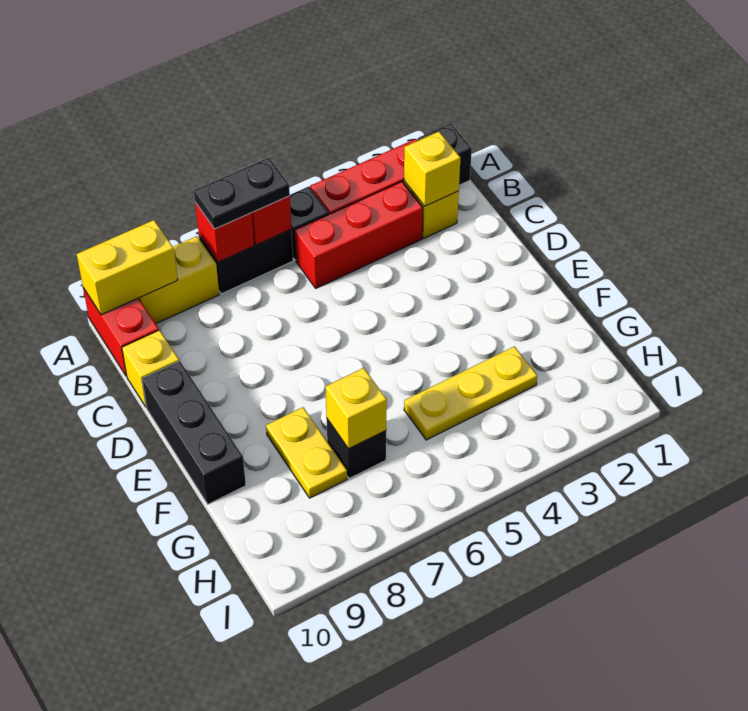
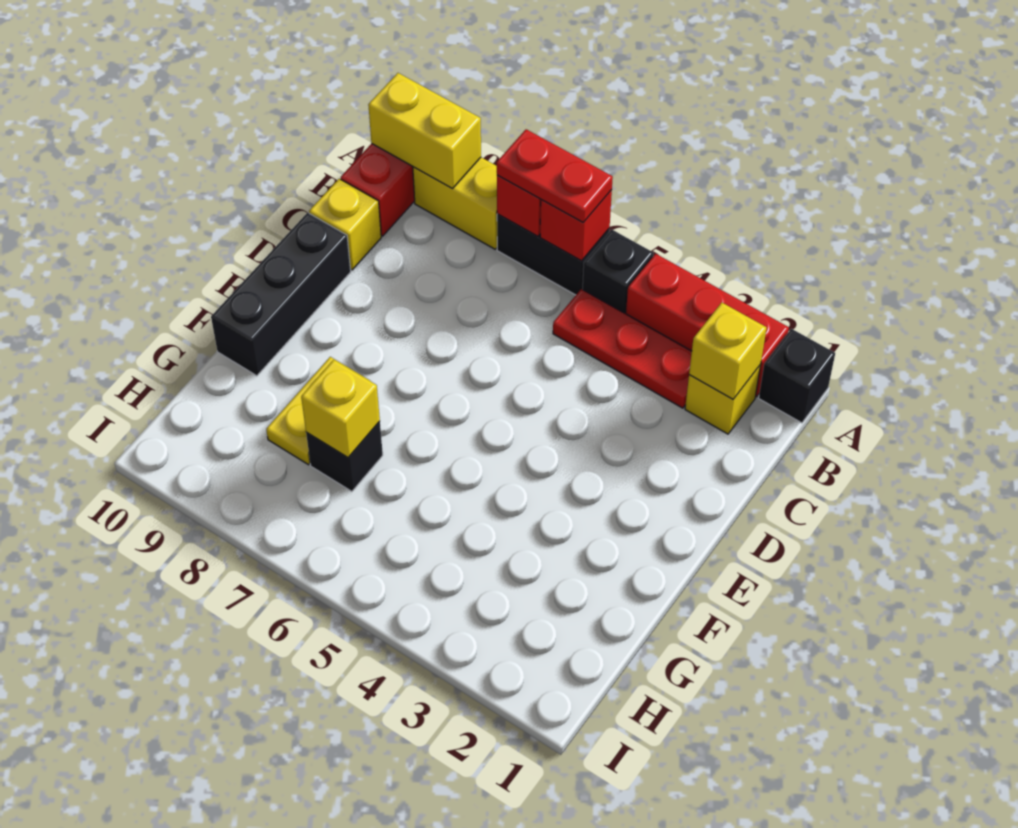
black plate A6:A7 level 3 -> red plate A6:A7 level 3
red brick B3:B5 level 1 -> red plate B3:B5 level 1
yellow plate G3:G5 level 1 -> none

